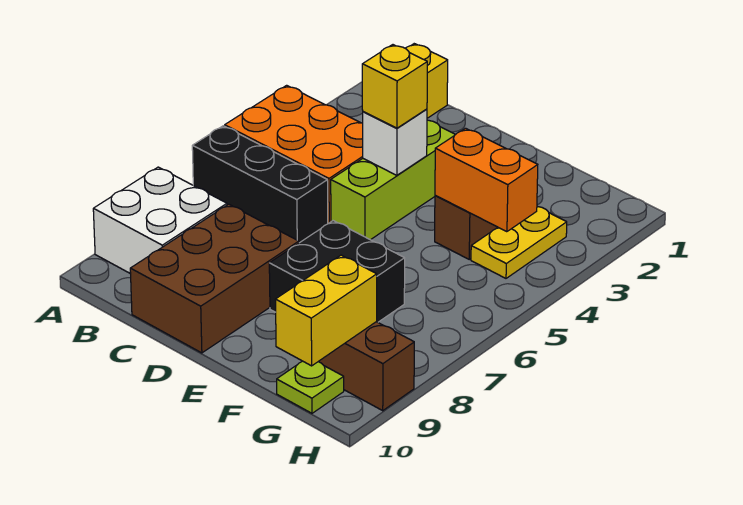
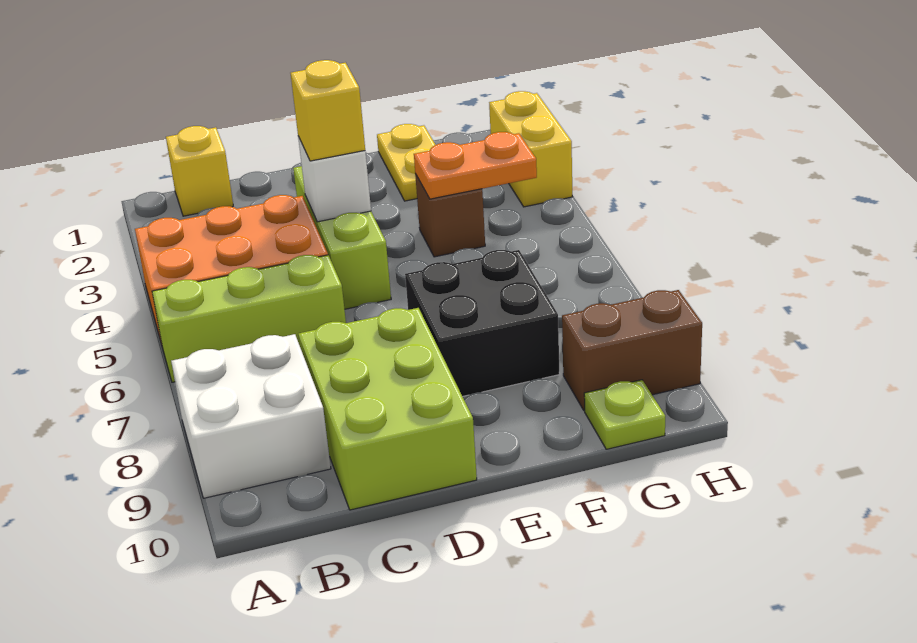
black brick A6:C6 level 1 -> lime brick A6:C6 level 1
brown brick C8:D10 level 1 -> lime brick C8:D10 level 1
orange brick F4:G4 level 2 -> orange plate F4:G4 level 2
yellow plate G3:G4 level 1 -> yellow plate F1:F2 level 1
yellow brick G9:G10 level 2 -> yellow brick H2:H3 level 1

